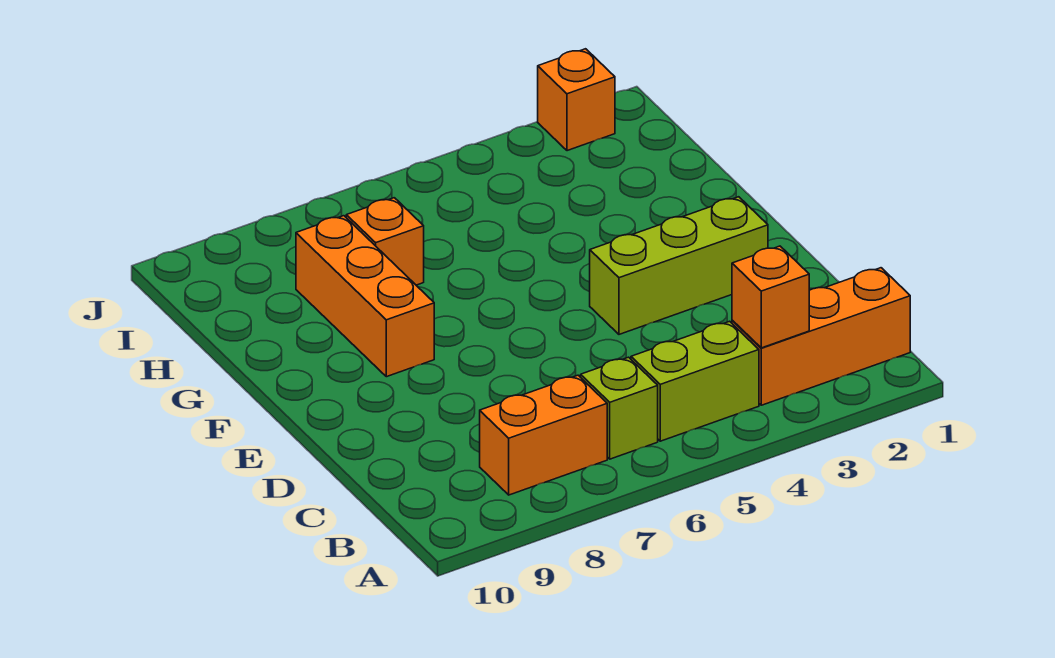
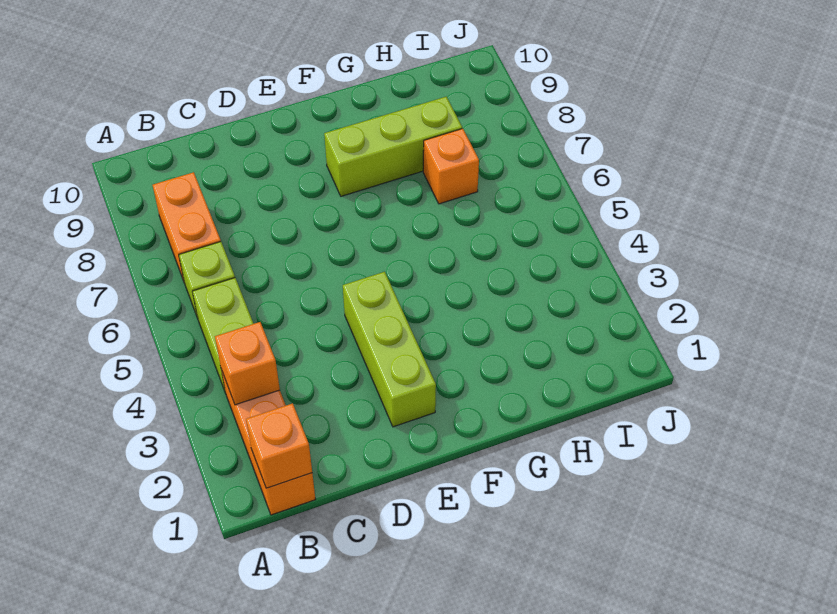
orange brick F8:H8 level 1 -> lime brick F8:H8 level 1
orange brick J2 level 1 -> orange brick B1 level 2

